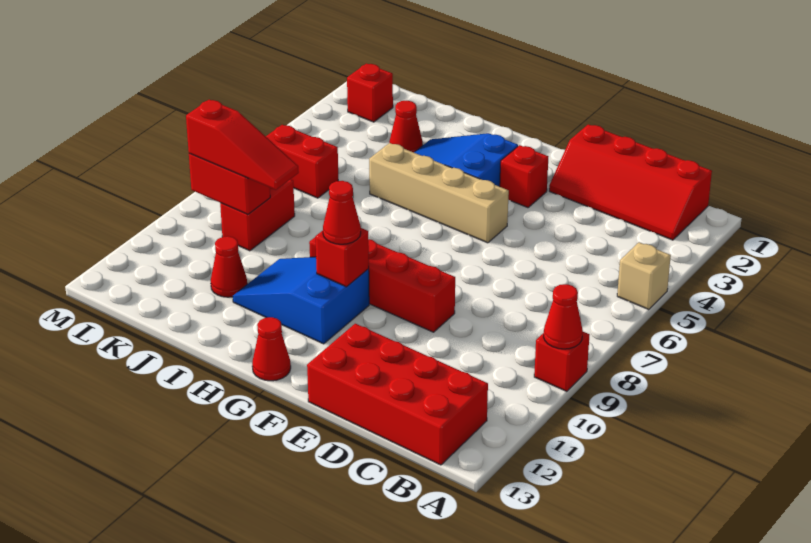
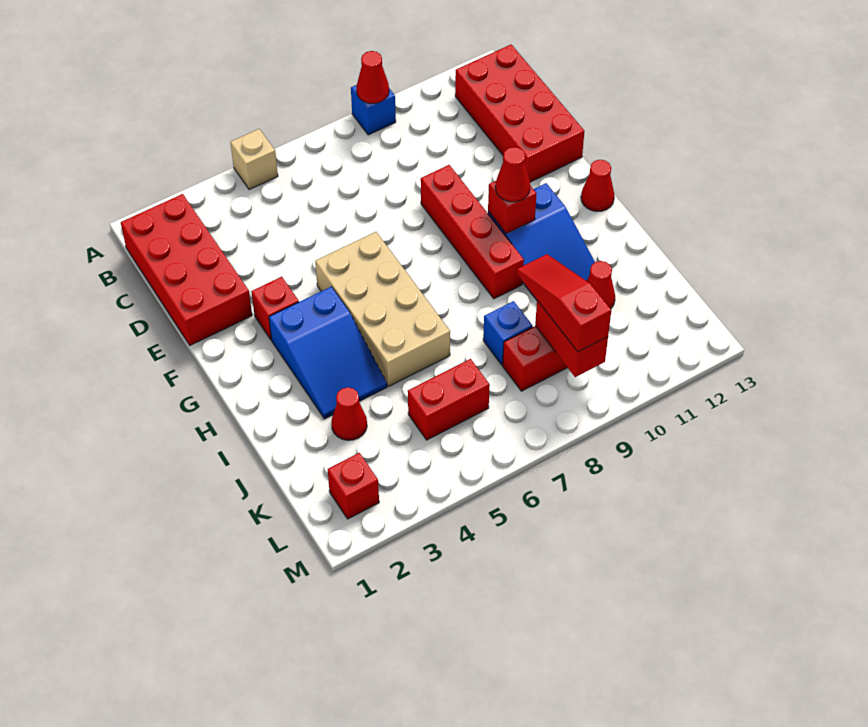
red brick A9 level 1 -> blue brick A9 level 1
red slope B1:E2 level 1 top 1 -> red brick B1:E2 level 1
tan brick F5:I5 level 1 -> tan brick F5:I6 level 1
none -> blue brick J8 level 1
red brick K6:L6 level 1 -> red brick K5:K6 level 1

